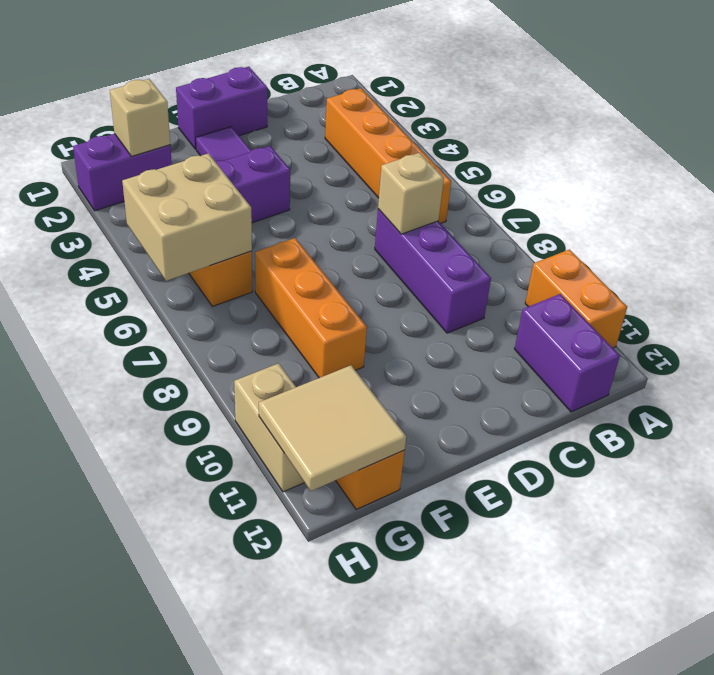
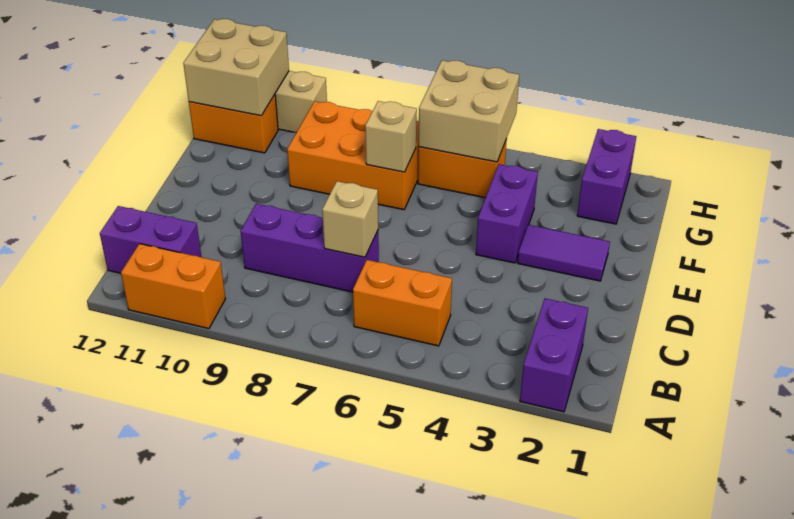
orange brick B3:B6 level 1 -> orange brick B5:B6 level 1
purple brick D1:E1 level 1 -> purple brick A2:B2 level 1
orange brick F7:F9 level 1 -> orange brick F7:G9 level 1
tan brick G2 level 2 -> tan brick F7 level 2
tan tile G11:H12 level 2 -> tan brick G11:H12 level 2

